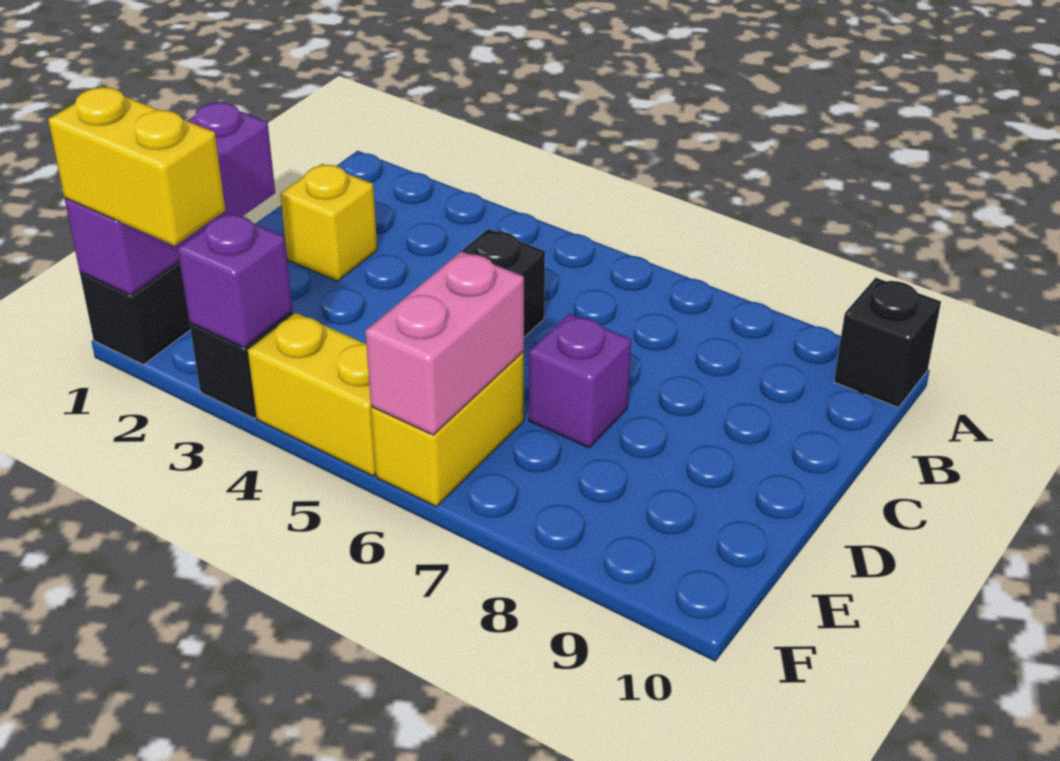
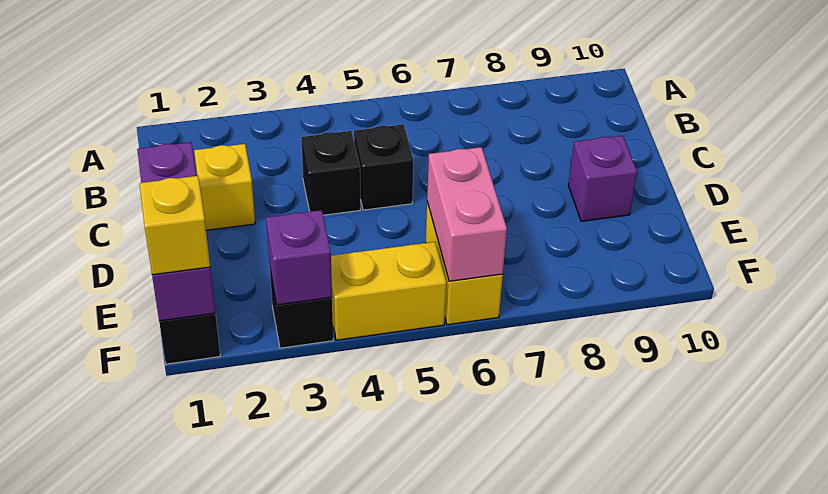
black brick A10 level 1 -> black brick C4 level 1
purple brick D7 level 1 -> purple brick D9 level 1
yellow brick F1:F2 level 3 -> yellow brick F1 level 3

